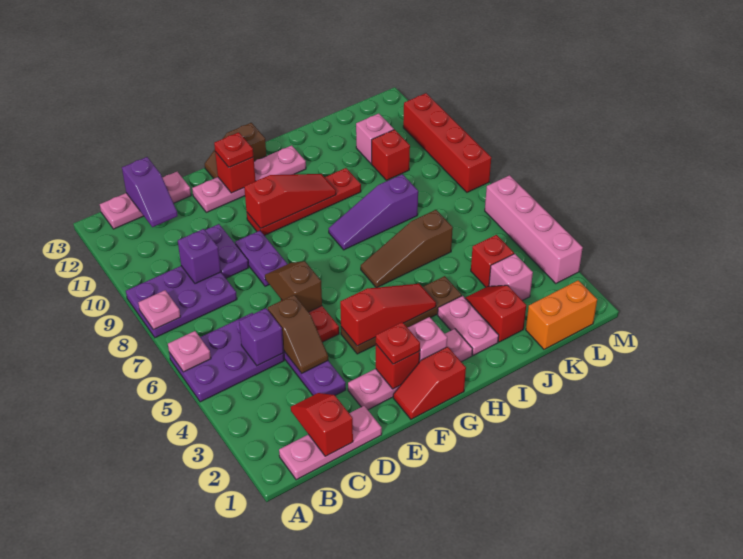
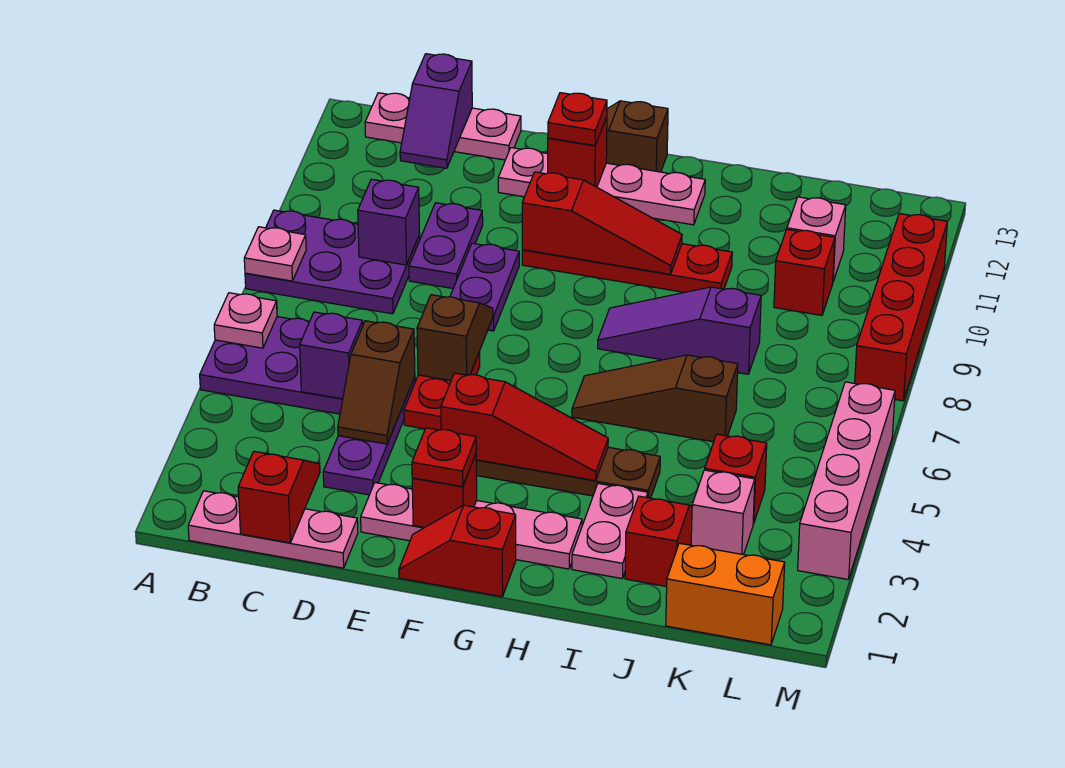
pink brick G2 level 2 -> none

